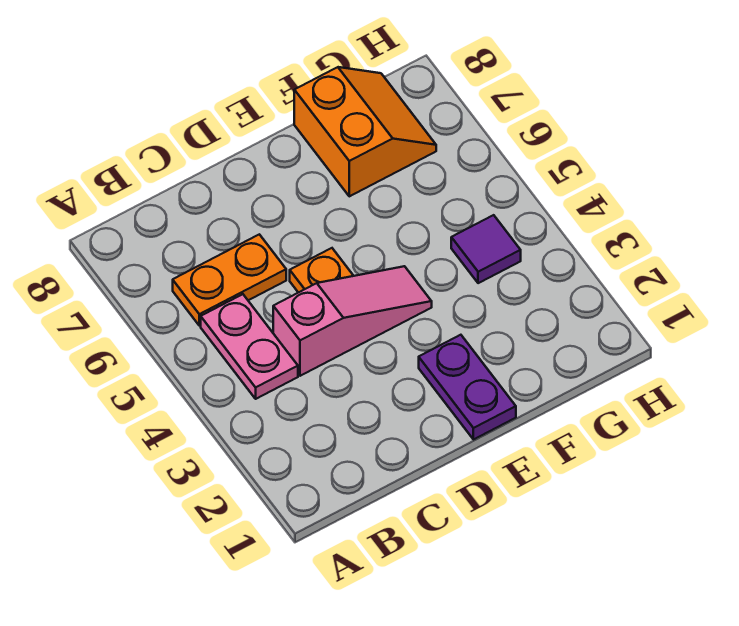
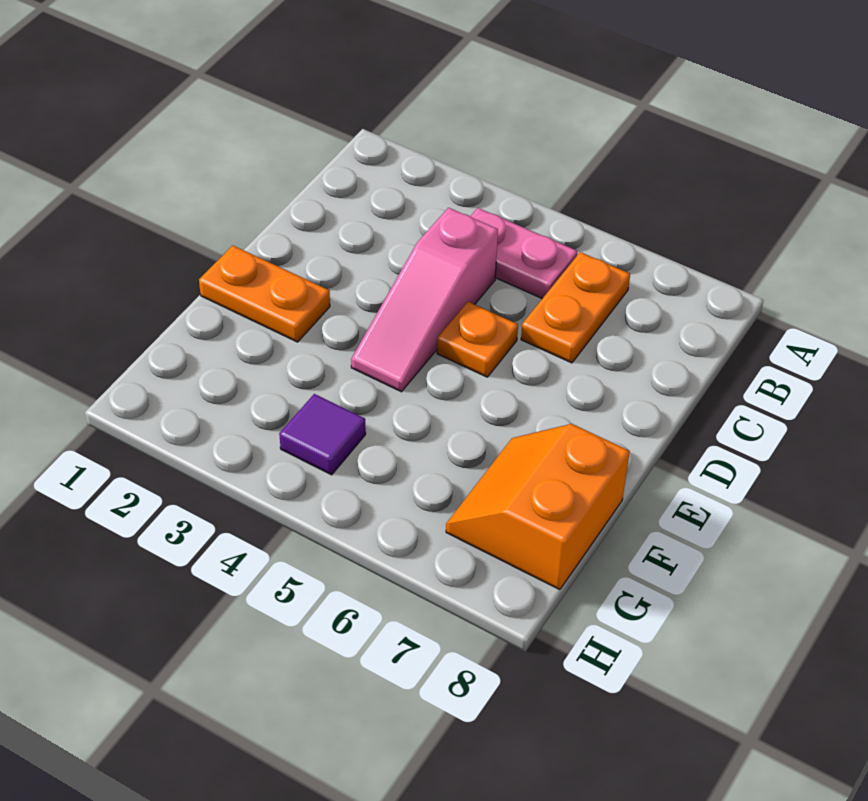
purple plate E1:E2 level 1 -> orange plate E1:E2 level 1
orange slope F7:G8 level 1 top F -> orange slope F7:G8 level 1 top 8

